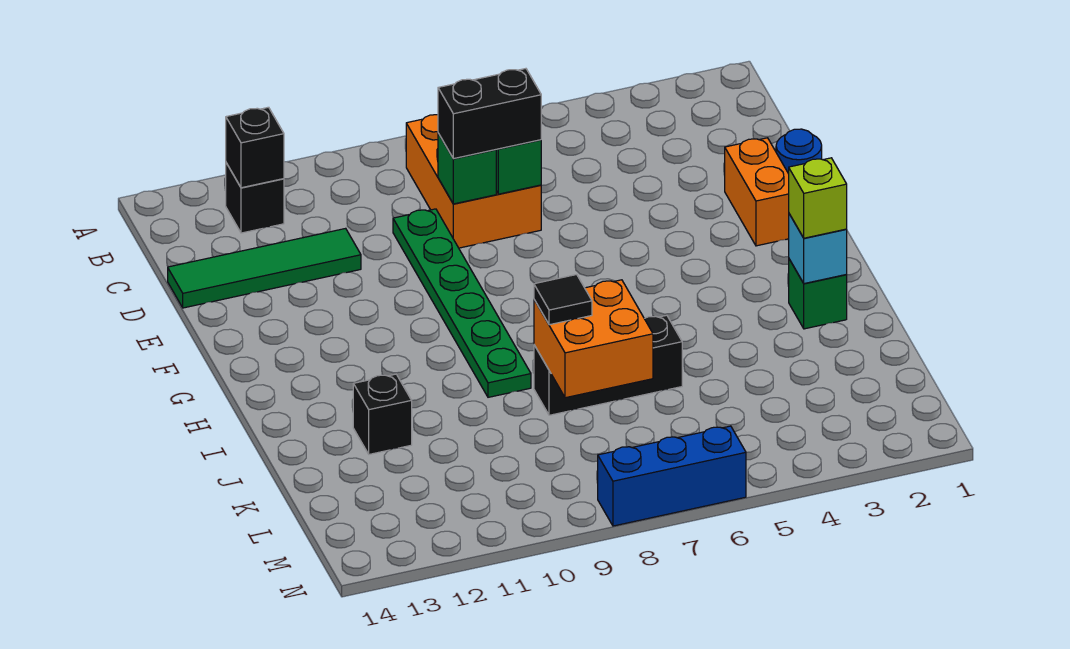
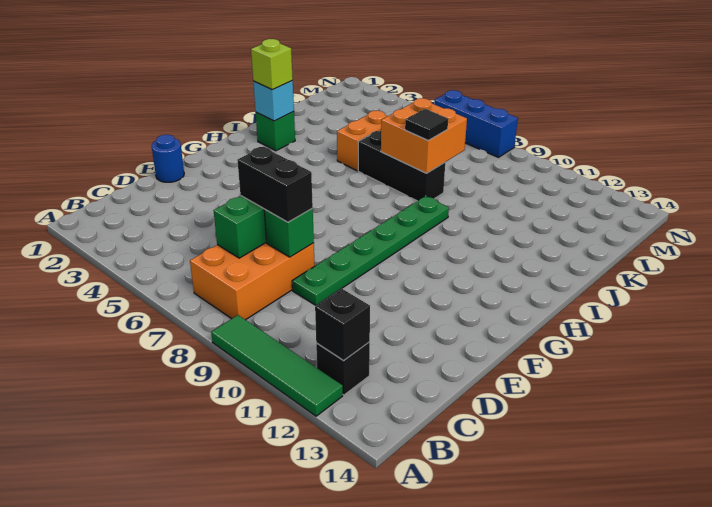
green tile D11:D14 level 1 -> green tile A9:A12 level 1
orange brick E2:F2 level 1 -> orange brick J5:K5 level 1
black brick J12 level 1 -> none

